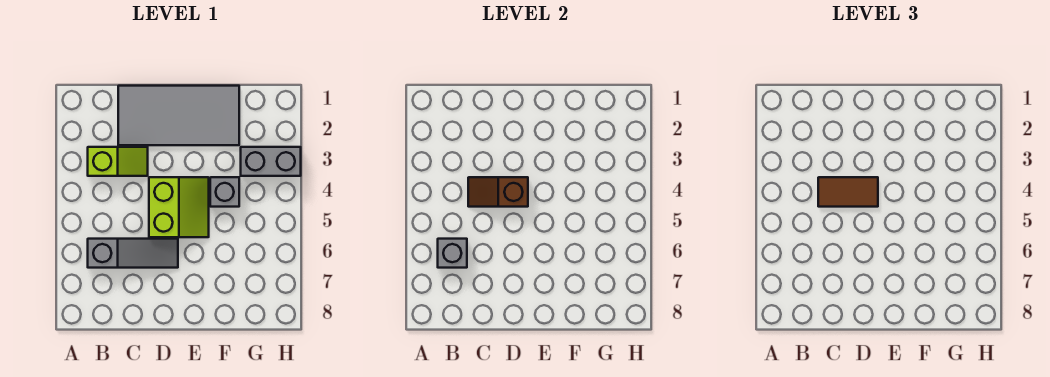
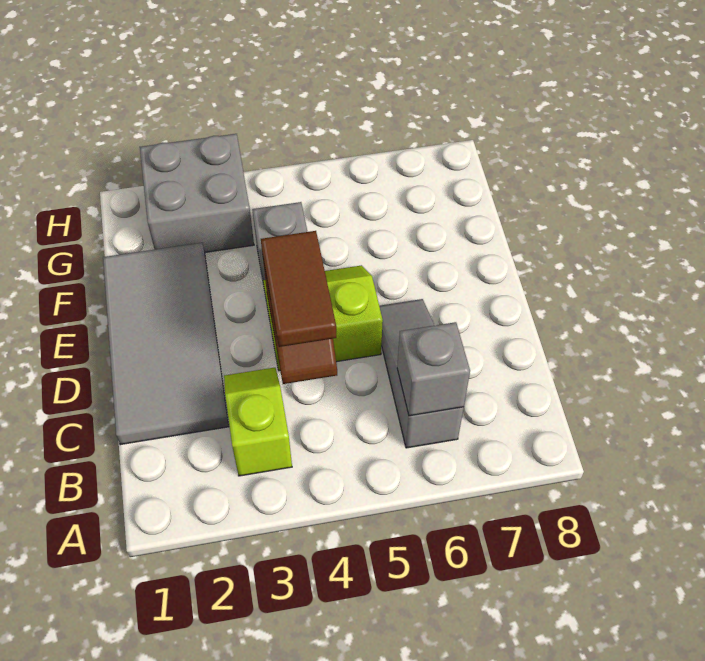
grey brick G3:H3 level 1 -> grey brick G2:H3 level 1

